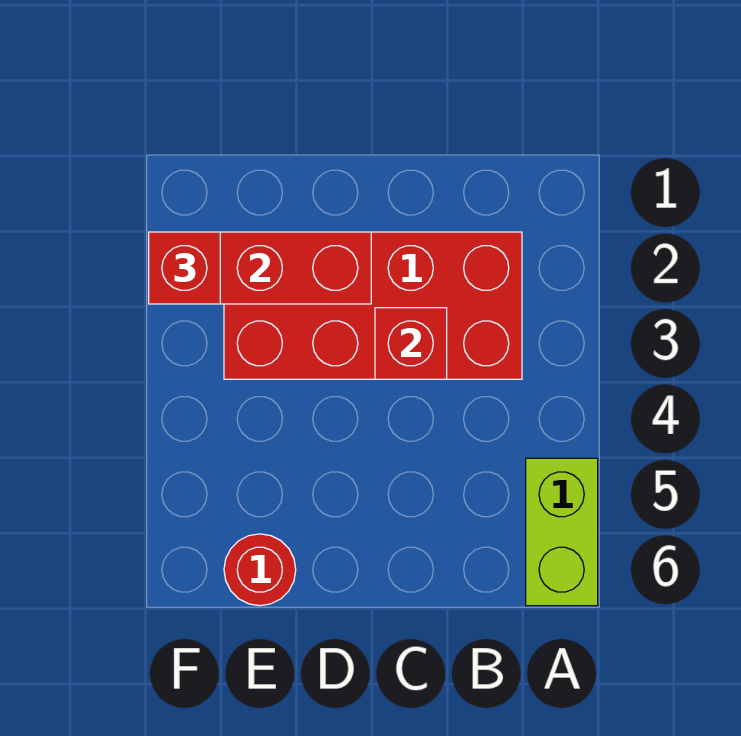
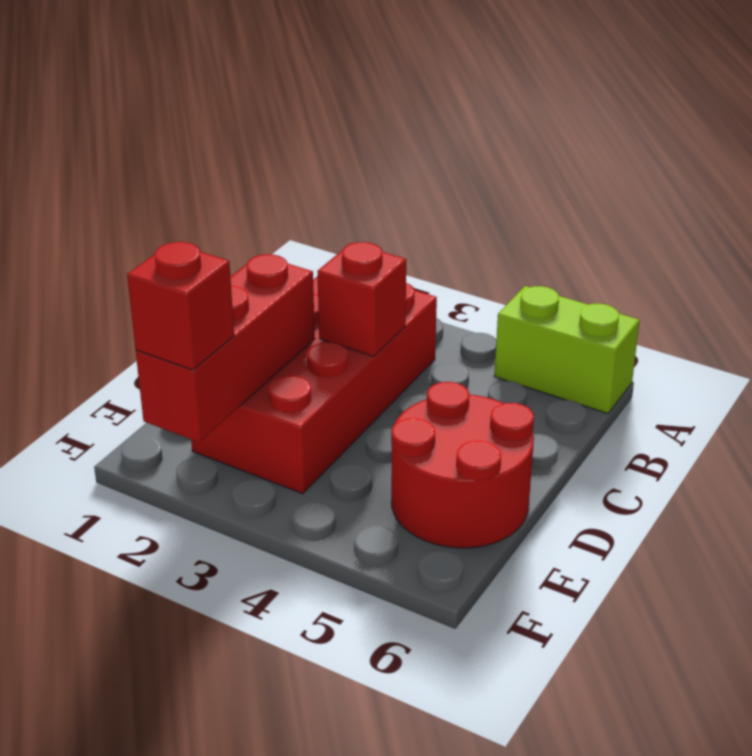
red round brick E6 level 1 -> red round brick D5:E6 level 1

